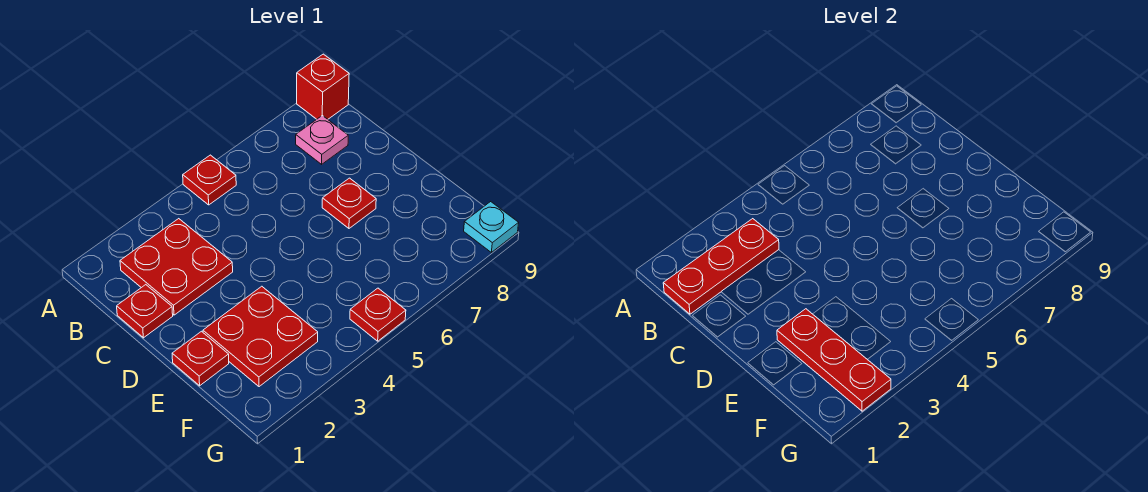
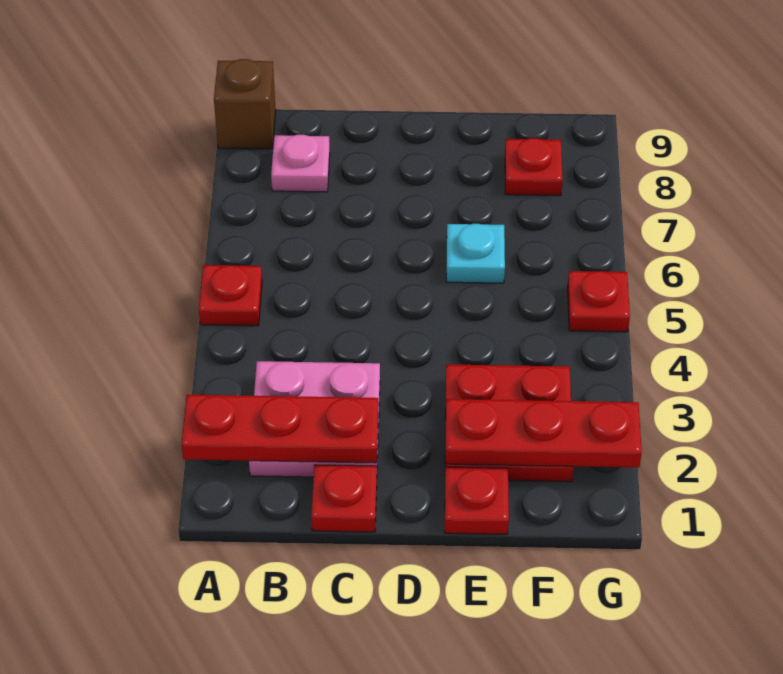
red brick A9 level 1 -> brown brick A9 level 1
red plate B1:B3 level 2 -> red plate A2:C2 level 2
red plate B2:C3 level 1 -> pink plate B2:C3 level 1
red plate D7 level 1 -> red plate F8 level 1
cyan plate G9 level 1 -> cyan plate E6 level 1

